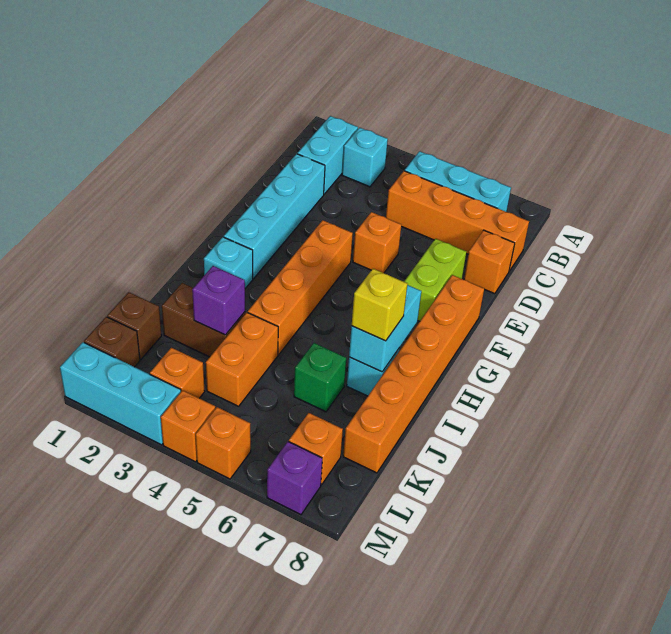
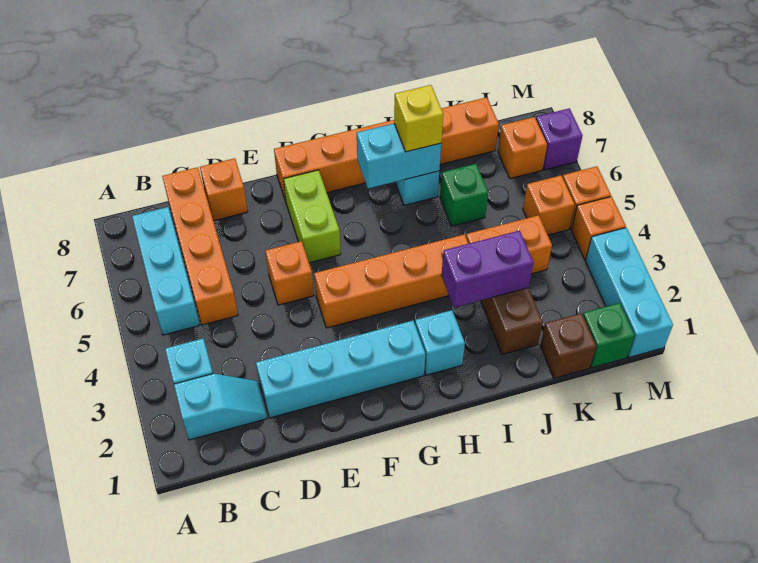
cyan brick B2:C2 level 1 -> cyan slope B2:C2 level 1 top B
lime brick E7:F7 level 1 -> lime brick F6:F7 level 1
purple brick J3 level 2 -> purple brick I3:J3 level 2
brown brick L1 level 1 -> green brick L1 level 1
orange brick L3 level 1 -> orange brick L5 level 1

